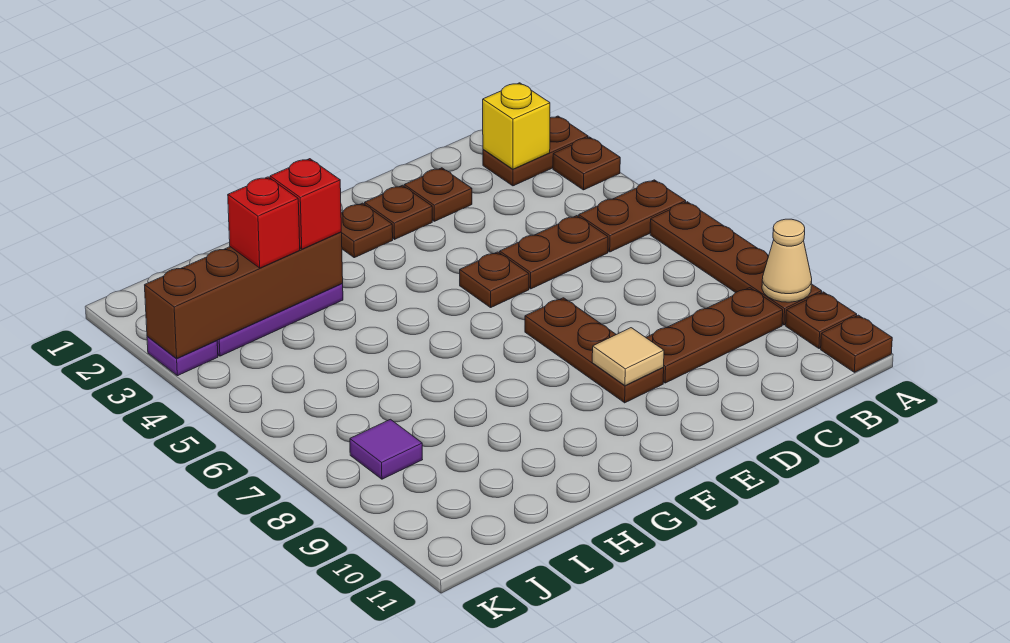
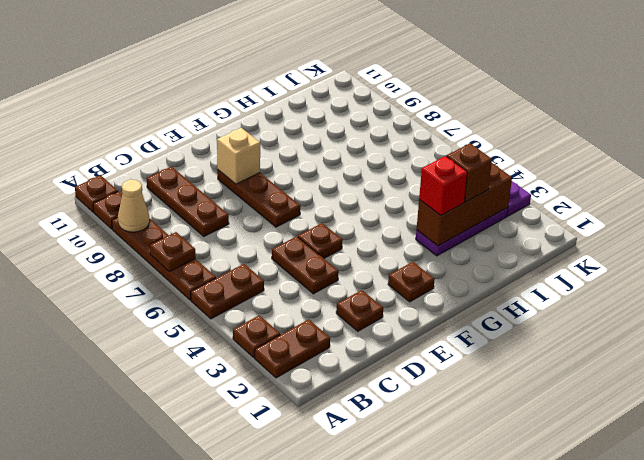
yellow brick B2 level 2 -> none
brown plate B9:D9 level 1 -> brown plate C8:C10 level 1
brown plate C5:D5 level 1 -> brown plate D4:D5 level 1
brown plate E2 level 1 -> brown plate A7 level 2
tan tile E9 level 2 -> tan brick E9 level 2
brown brick H3:K3 level 2 -> brown brick H3:J3 level 2
red brick I3 level 3 -> brown brick I3 level 3
purple tile J8 level 1 -> none

